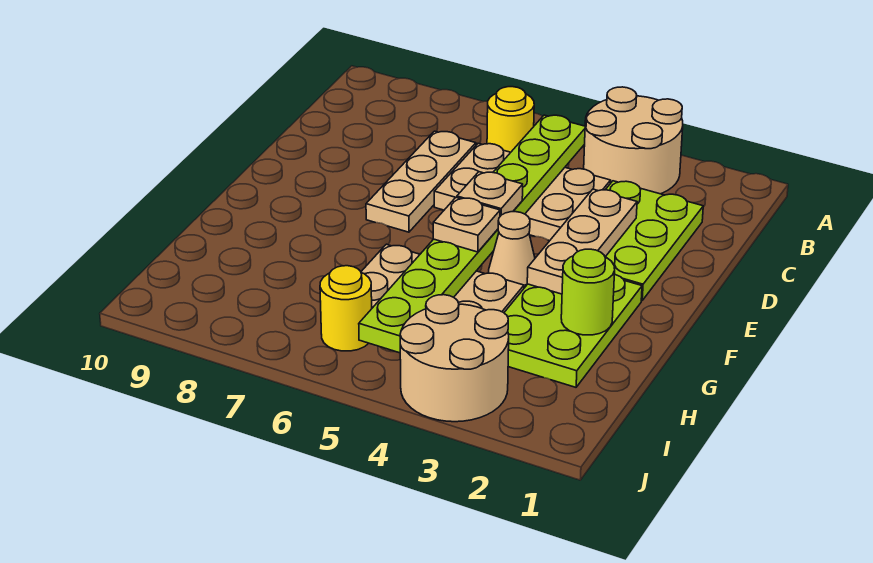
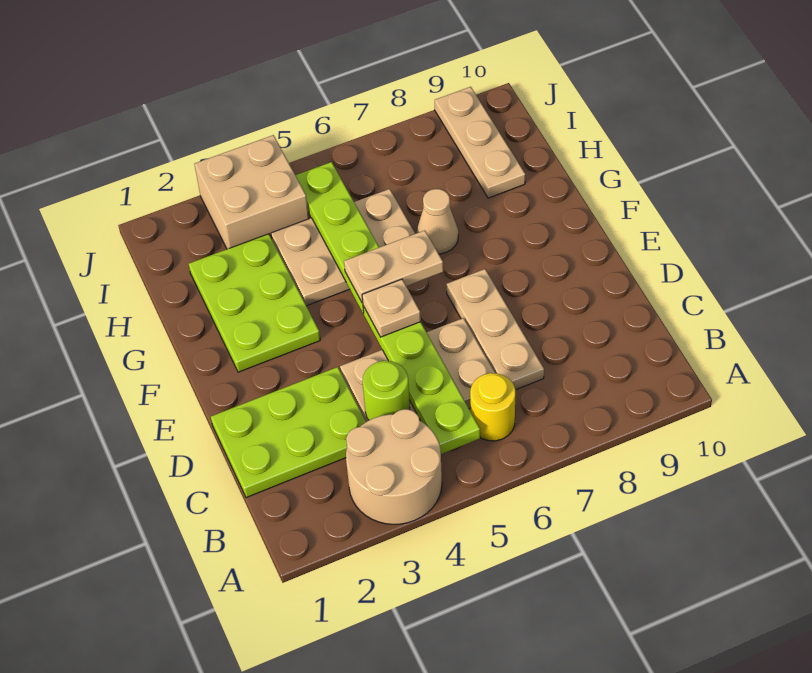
lime plate C2:E3 level 1 -> lime plate C1:D3 level 1
tan plate D3:F3 level 2 -> tan plate H9:J9 level 1
tan cone F4 level 1 -> tan cone G7 level 1
tan plate F5 level 3 -> tan plate F5:F6 level 3
lime round brick G2 level 2 -> lime round brick C4 level 2
tan round brick I3:J4 level 1 -> tan brick I3:J4 level 1
yellow round brick I6 level 1 -> none

